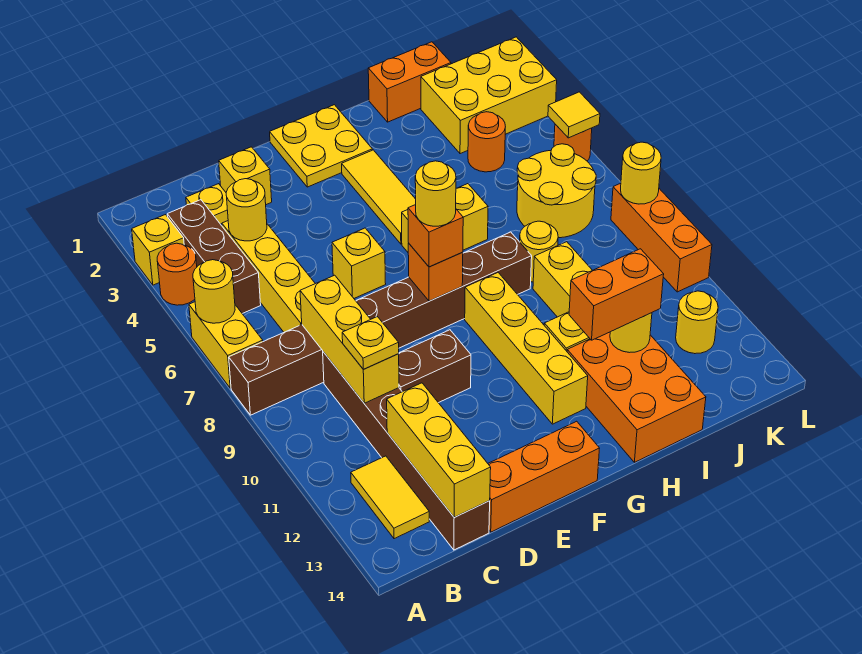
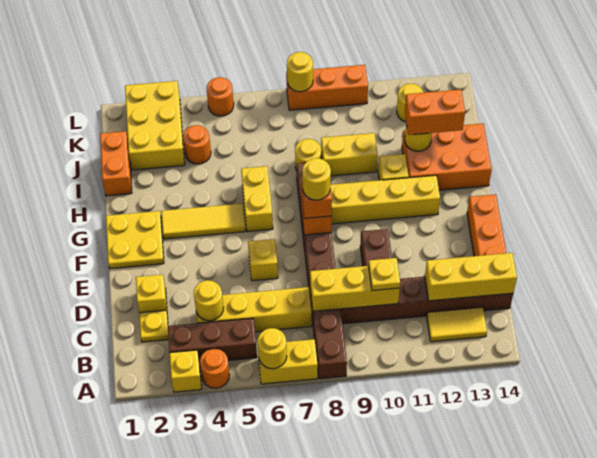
orange brick H12:I12 level 3 -> orange brick I12:I13 level 3
yellow round brick J6:K7 level 1 -> none
yellow tile L5 level 2 -> none

